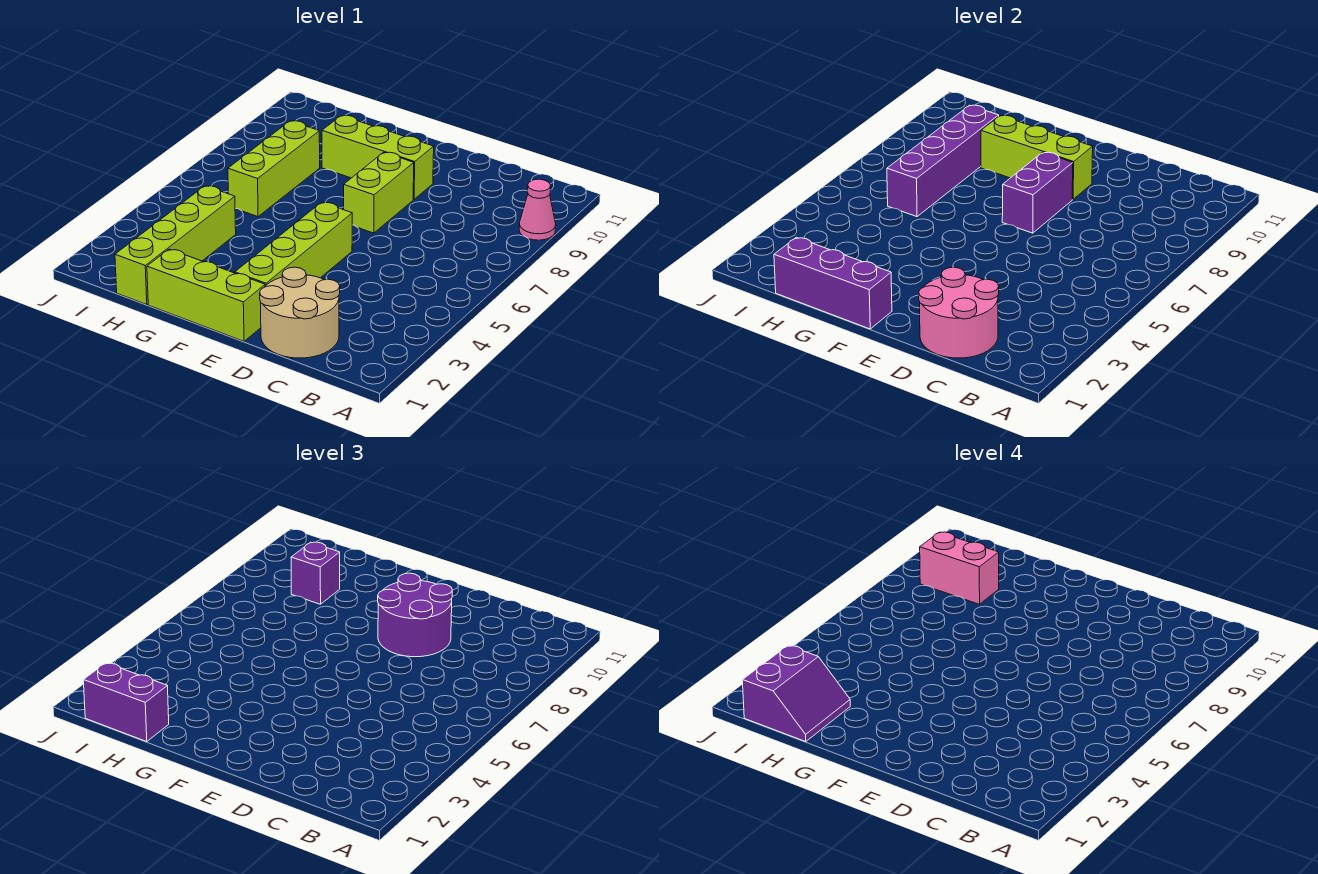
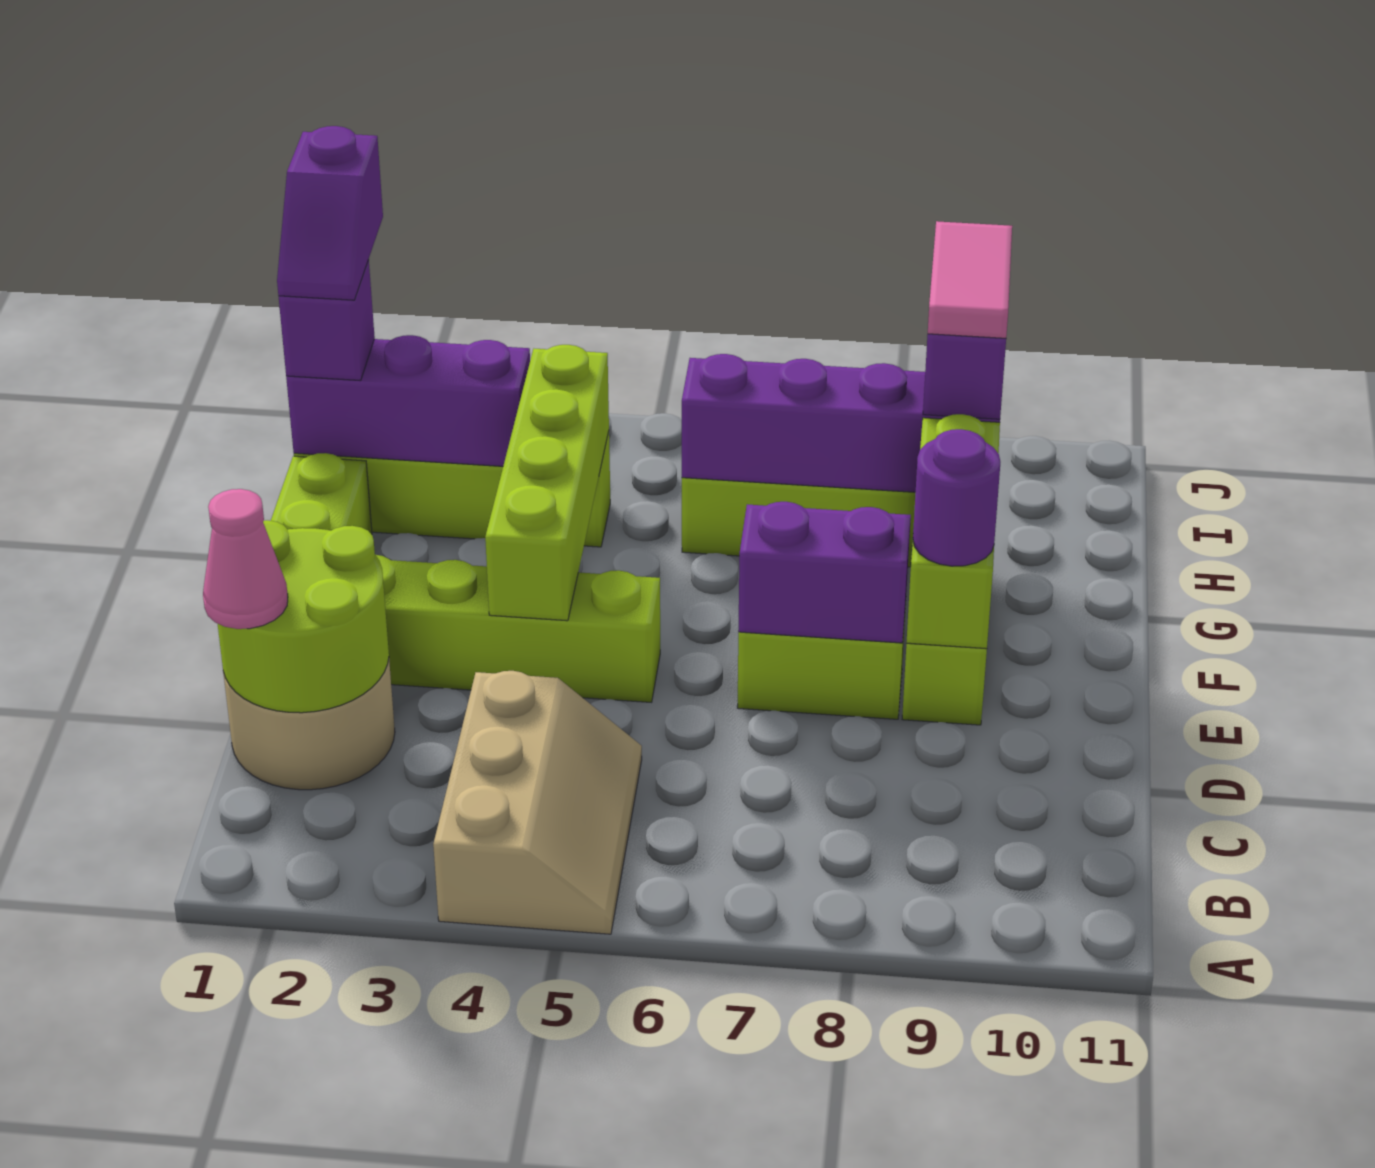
none -> tan slope A4:C5 level 1 top 4
pink cone A9 level 1 -> pink cone C1 level 3
pink round brick C1:D2 level 2 -> lime round brick C1:D2 level 2
purple round brick D8:E9 level 3 -> purple round brick E9 level 3
none -> lime brick E4:H4 level 2
purple brick F1:H1 level 2 -> purple brick H1:H3 level 2
purple brick H1:I1 level 3 -> purple brick H1 level 3
purple slope H1:I2 level 4 top I -> purple slope H1:I1 level 4 top I
pink brick H9:I9 level 4 -> pink tile H9:I9 level 4

